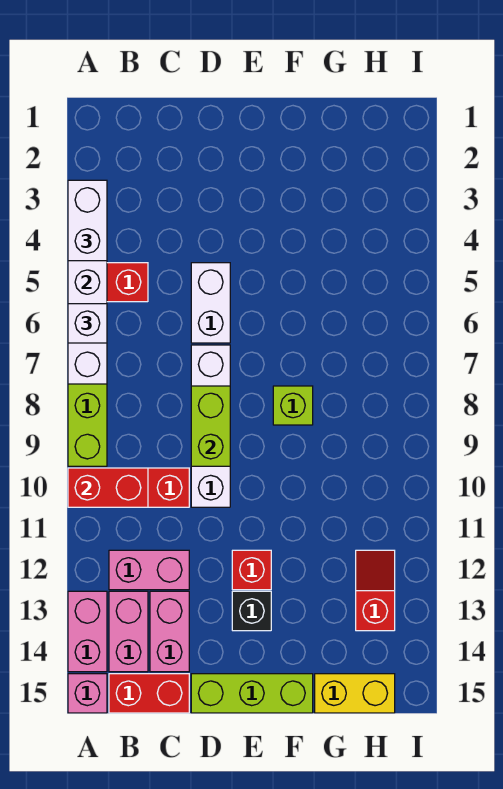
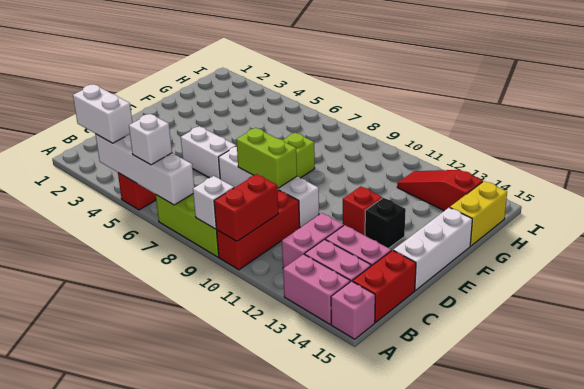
none -> white brick A9 level 2
lime brick D15:F15 level 1 -> white brick D15:F15 level 1
red slope H12:H13 level 1 top 13 -> red slope H12:H14 level 1 top 14

